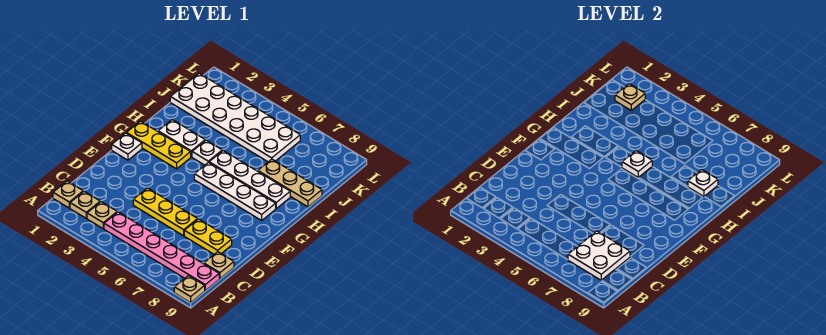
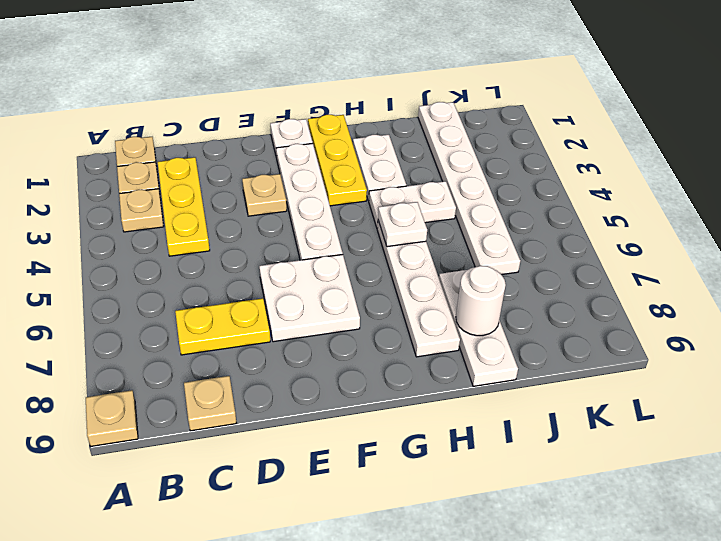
pink plate B4:B9 level 1 -> none
white plate B7:C8 level 2 -> white plate E6:F7 level 1
yellow plate D4:D6 level 1 -> yellow plate C2:C4 level 1
yellow plate D7:D8 level 1 -> yellow plate C7:D7 level 1
white plate G5:G8 level 1 -> white plate F2:F5 level 1
white plate H4 level 1 -> white plate H4:I4 level 1
tan plate I7:I9 level 1 -> white plate I7:I9 level 1
white plate I8 level 2 -> white round brick I8 level 2
white plate J1:K6 level 1 -> white plate J1:J6 level 1
tan plate K2 level 2 -> tan plate E3 level 1

